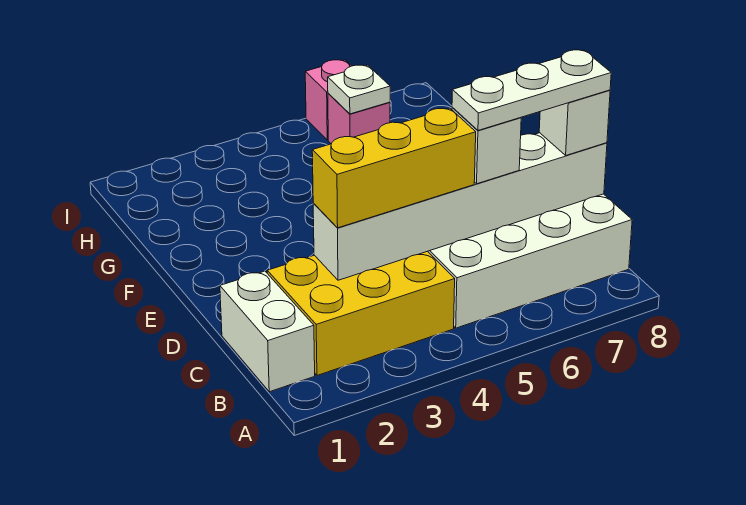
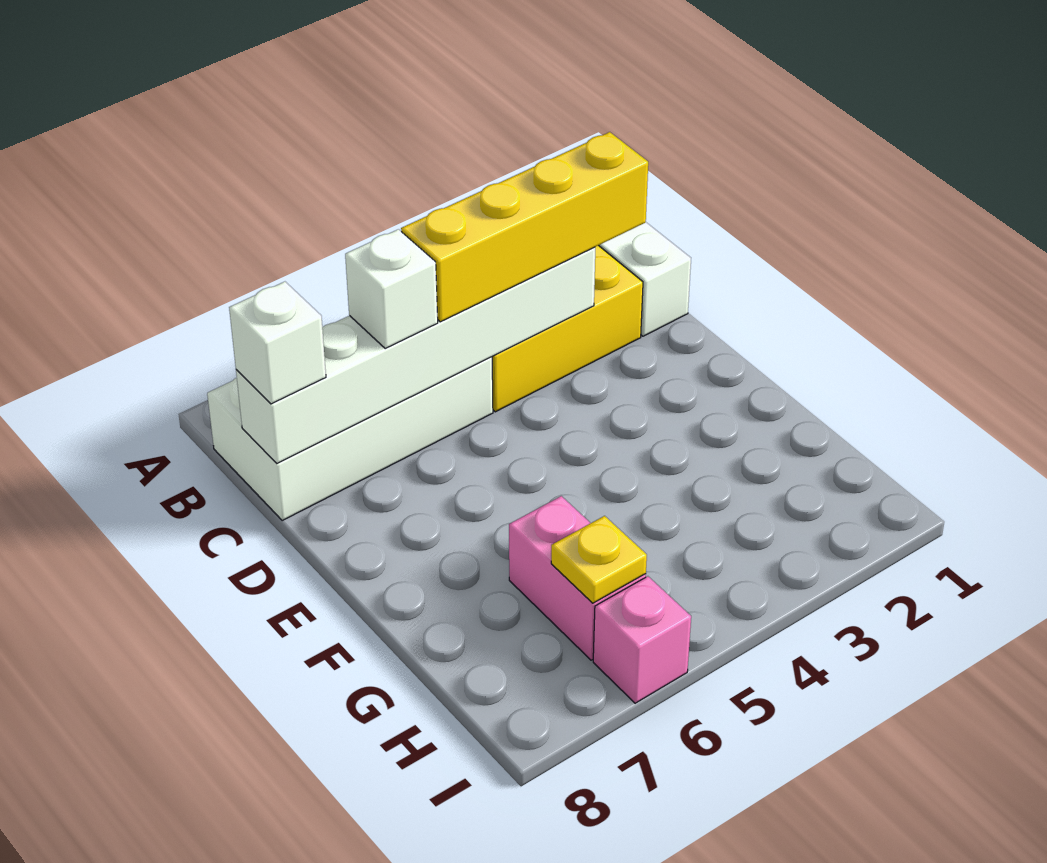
yellow brick C3:C5 level 3 -> yellow brick C2:C5 level 3
white plate C6:C8 level 4 -> none
pink brick H6 level 1 -> pink brick G6:H6 level 1
white plate H6 level 2 -> yellow plate H6 level 2

